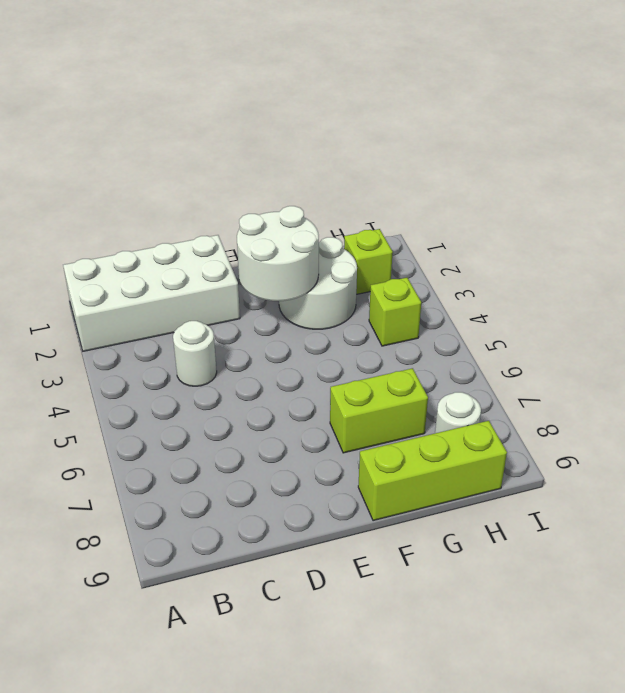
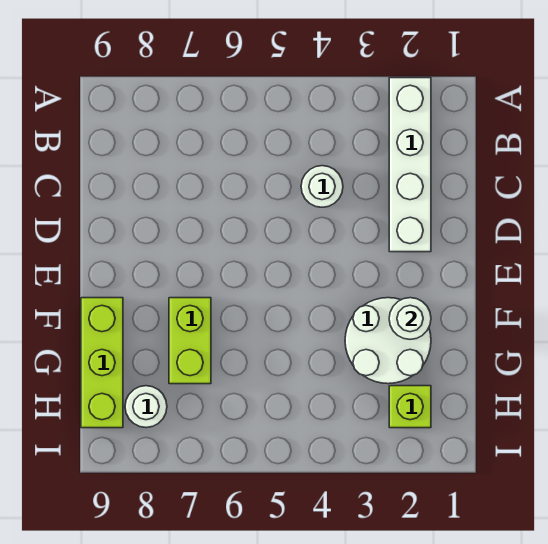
white brick A1:D2 level 1 -> white brick A2:D2 level 1
white round brick E2:F3 level 2 -> white round brick F2 level 2
lime brick H4 level 1 -> none

